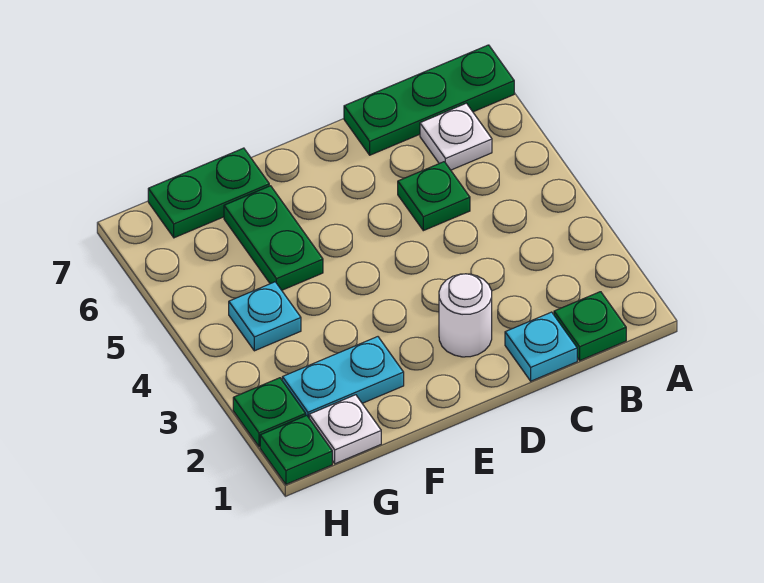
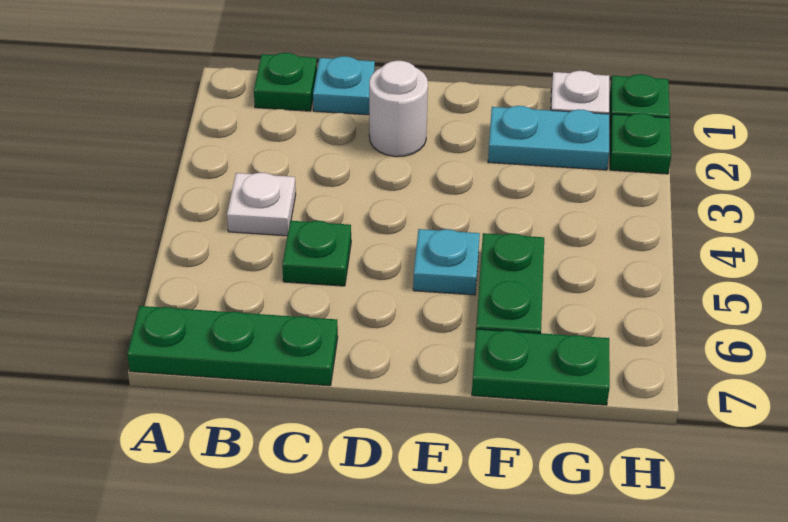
white plate B6 level 1 -> white plate B4 level 1
cyan plate G4 level 1 -> cyan plate E5 level 1

